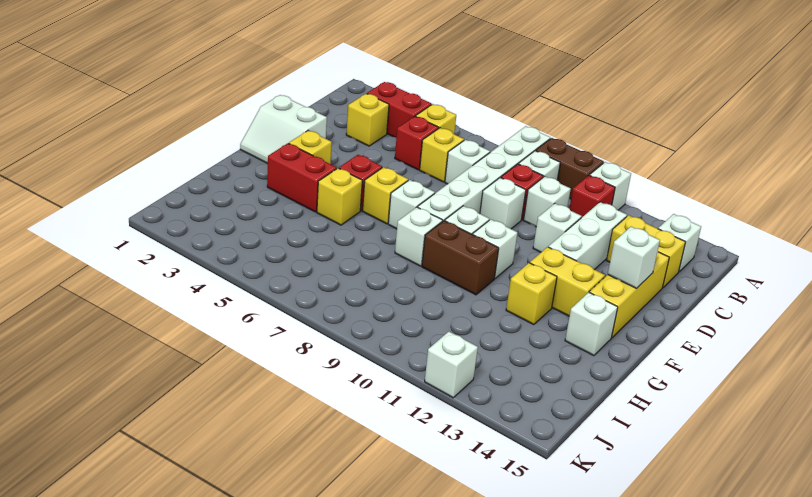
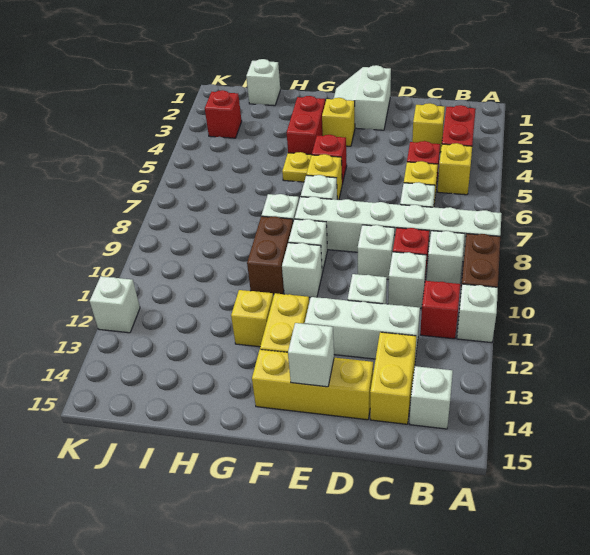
yellow brick G5 level 1 -> yellow plate G5 level 1
white brick G14 level 1 -> white brick I1 level 1
none -> red brick J3 level 1

